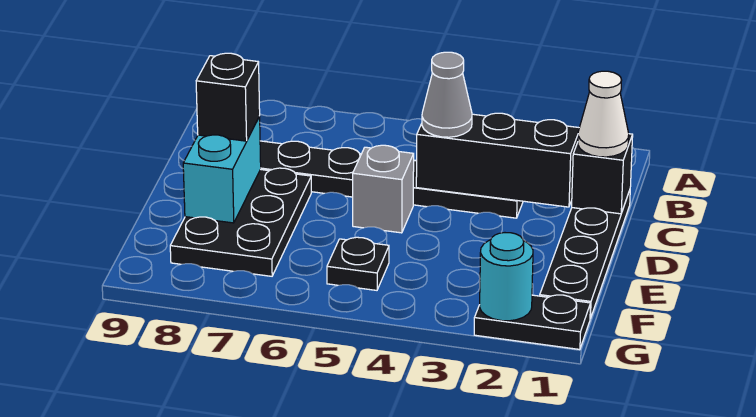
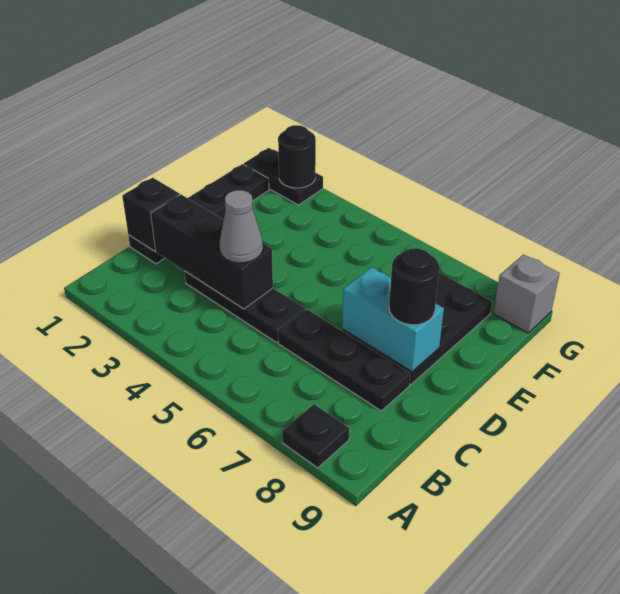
white cone C1 level 3 -> none
grey brick D5 level 1 -> grey brick G9 level 1
cyan brick D8:E8 level 2 -> cyan brick D7:D8 level 2
black brick D8 level 3 -> black round brick D8 level 3
black plate F5 level 1 -> black plate A8 level 1
cyan round brick G2 level 2 -> black round brick G2 level 2

